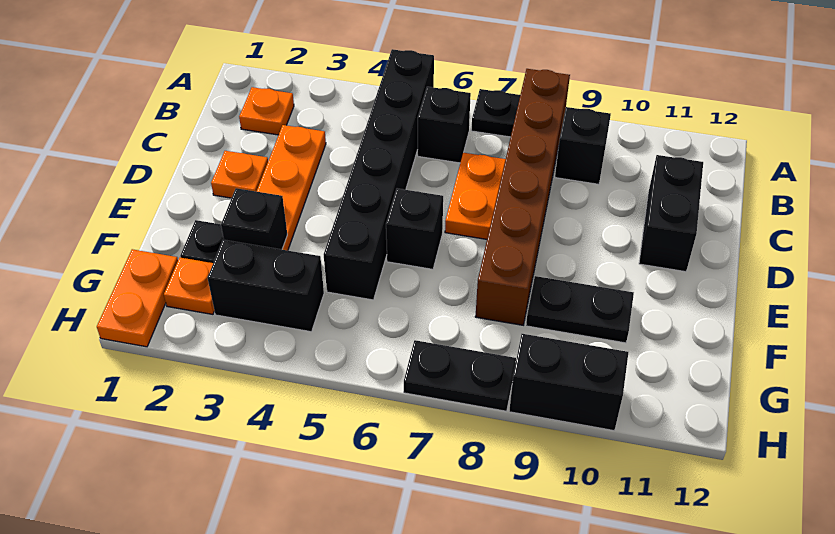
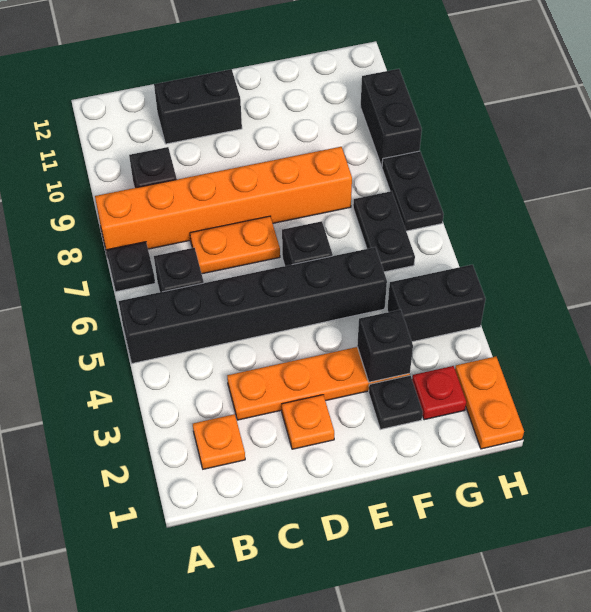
brown brick A8:F8 level 1 -> orange brick A8:F8 level 1
black plate F9:F10 level 1 -> black plate G6:G7 level 1
orange plate G1:H1 level 1 -> orange plate H1:H2 level 1
orange plate G2 level 1 -> red plate G2 level 1
black brick G3:G4 level 1 -> black brick G4:H4 level 1

